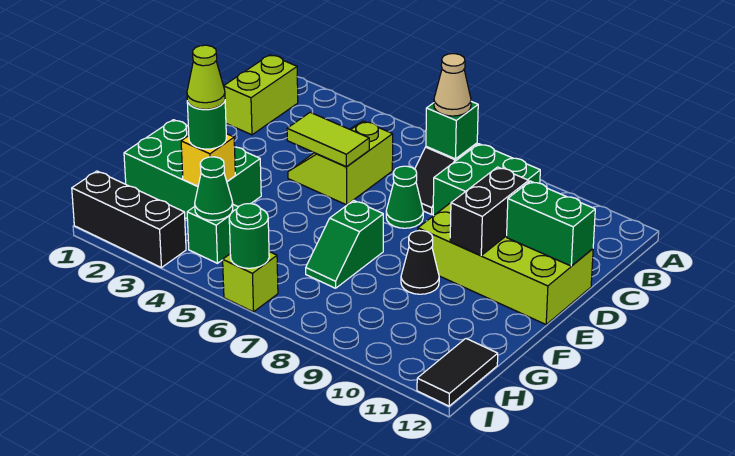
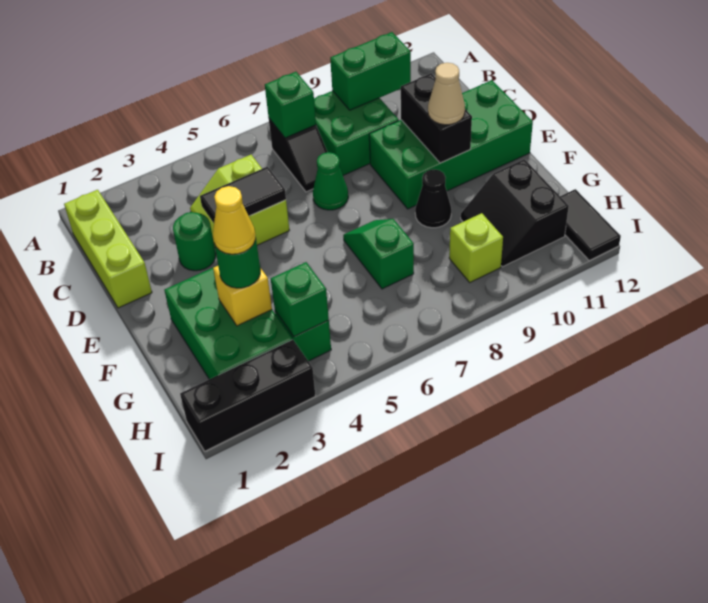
lime brick B1:C1 level 1 -> lime brick B1:D1 level 1
tan cone B7 level 3 -> tan cone E10 level 3
lime tile D4:D5 level 2 -> black tile D4:D5 level 2
lime brick D9:E12 level 1 -> green brick D9:E12 level 1
green brick D11:D12 level 2 -> green brick B9:B10 level 2
green brick F1:G3 level 1 -> green brick F2:H3 level 1
green slope F7:G7 level 1 top F -> green slope F7:G7 level 1 top G
lime cone G3 level 4 -> yellow cone G3 level 4
none -> black slope G10:H11 level 1 top 11
green cone H4 level 2 -> green brick H4 level 2
lime brick I6 level 1 -> lime brick H9 level 1
green round brick I6 level 2 -> green round brick D3 level 1

